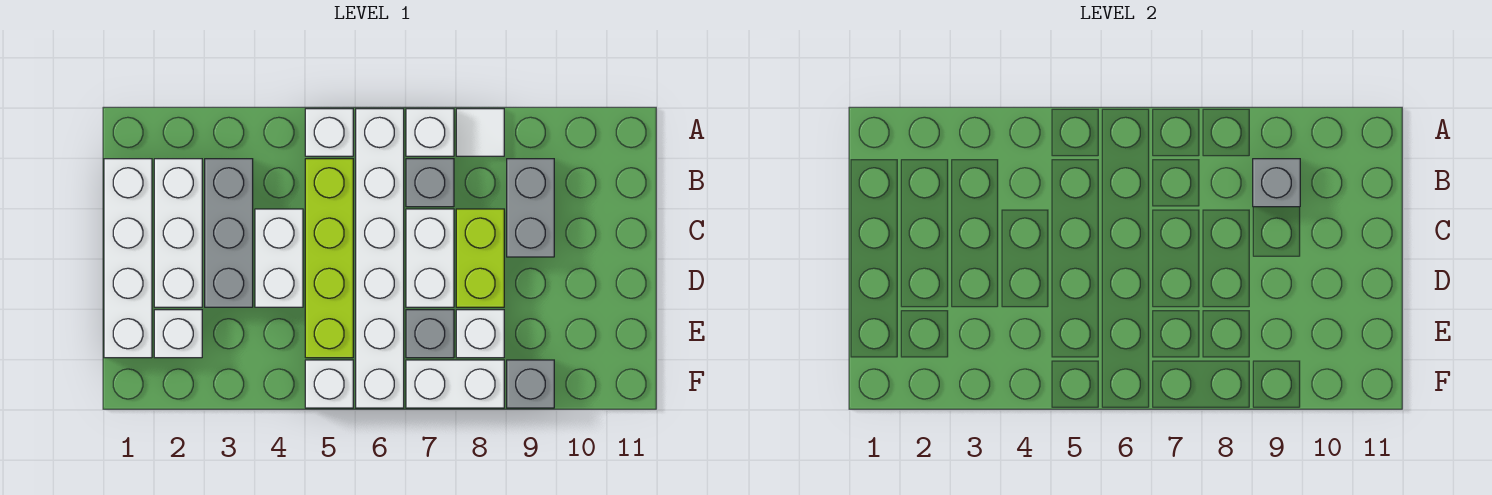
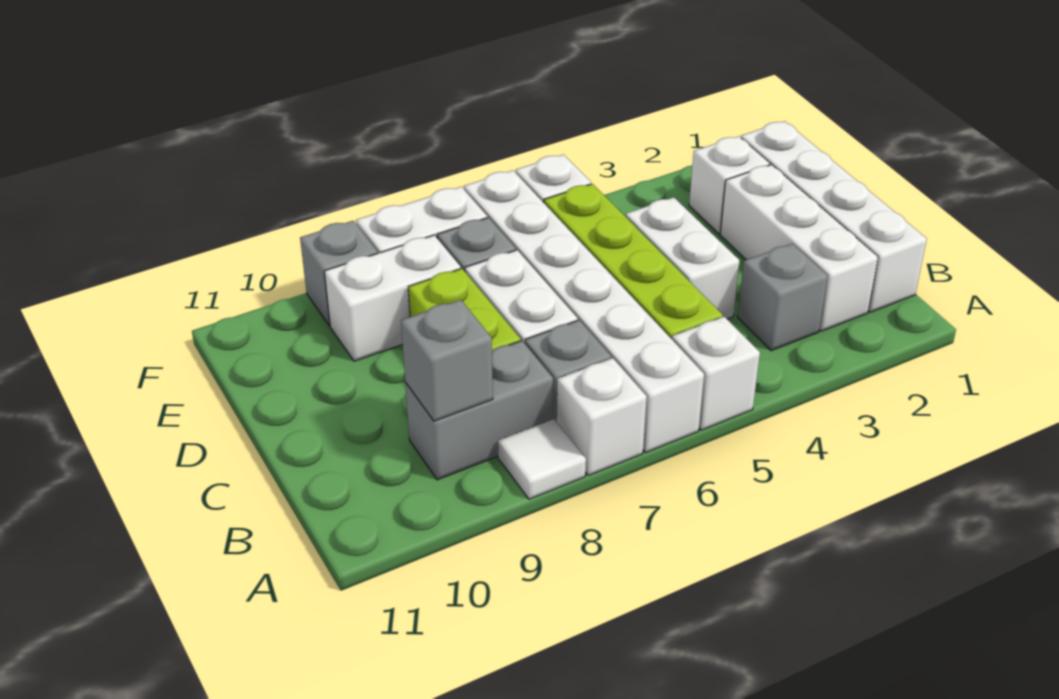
grey brick B3:D3 level 1 -> grey brick B3 level 1
grey brick B9:C9 level 1 -> grey brick B8:B9 level 1
white brick E8 level 1 -> white brick E8:E9 level 1

